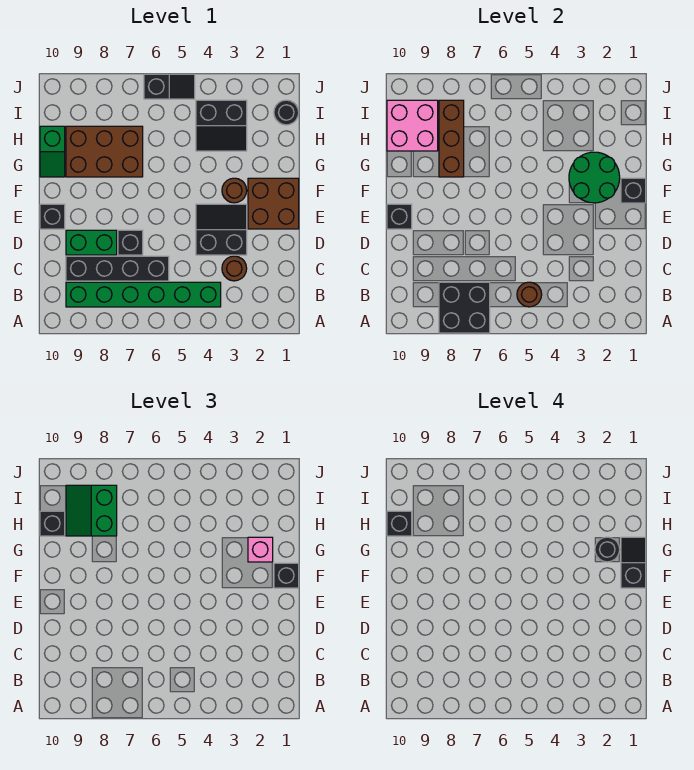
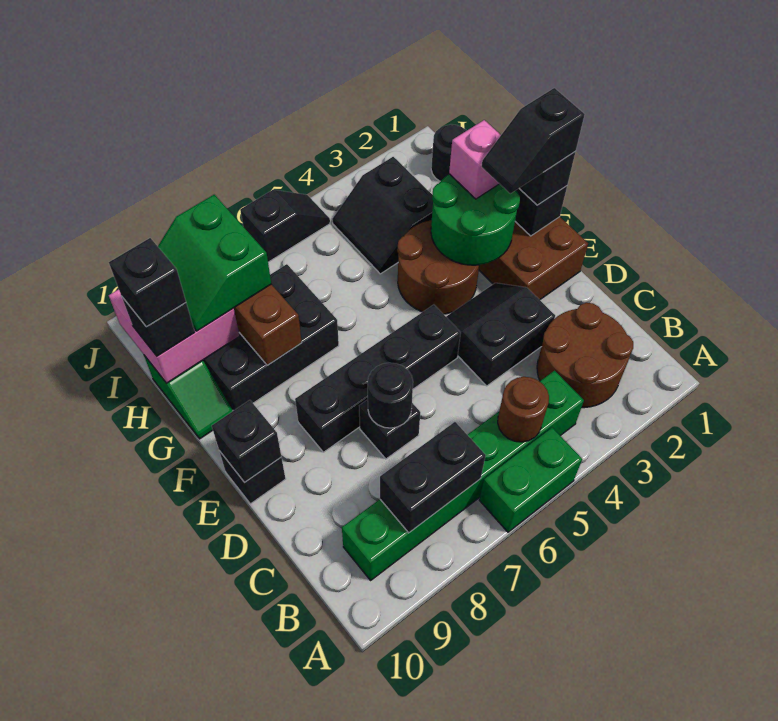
black brick A7:B8 level 2 -> black brick B7:B8 level 2
brown round brick C3 level 1 -> brown round brick B2:C3 level 1
black brick C6:C9 level 1 -> black brick E5:E8 level 1
green brick D8:D9 level 1 -> green brick A5:A6 level 1
black slope F1:G1 level 4 top F -> black slope F1:F2 level 4 top 1
brown round brick F3 level 1 -> brown round brick F3:G4 level 1
black round brick G2 level 4 -> black round brick D7 level 2
brown brick G7:H9 level 1 -> black brick G7:H9 level 1
black slope H3:I4 level 1 top I -> black slope H3:I4 level 1 top 3

